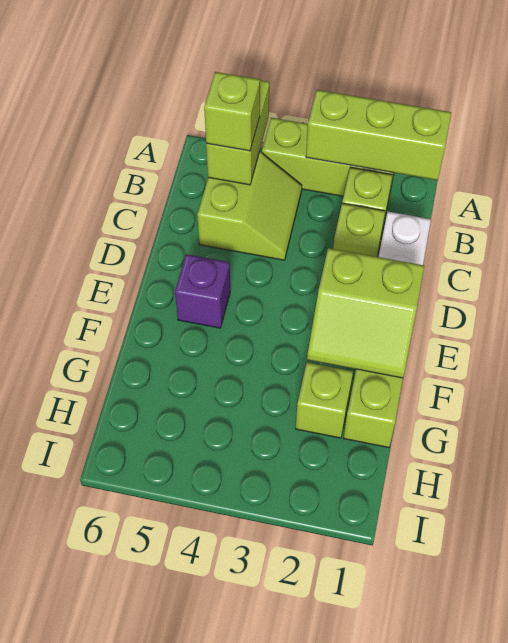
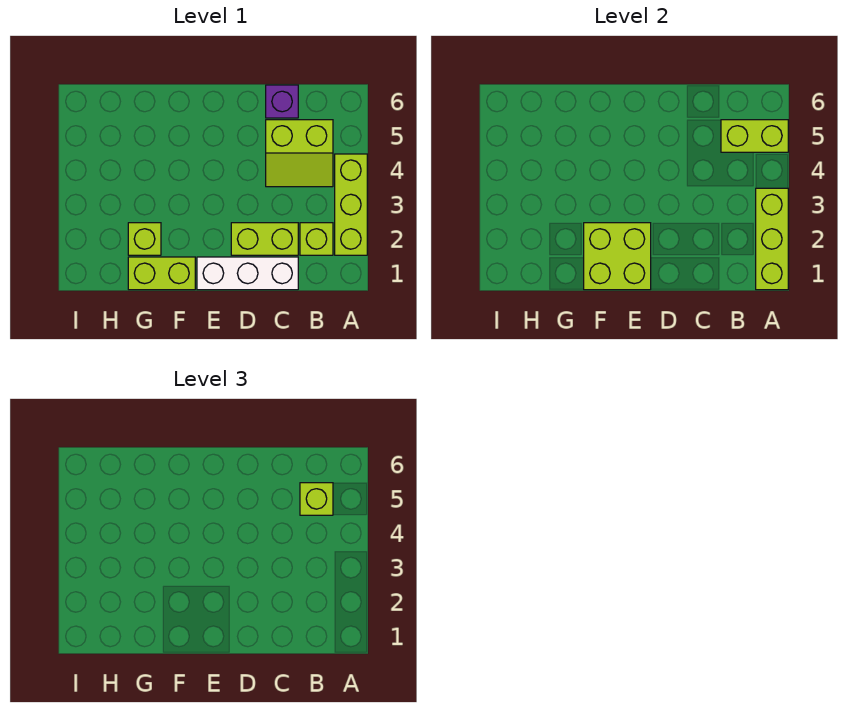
lime brick C2 level 1 -> lime brick C2:D2 level 1
lime slope E1:F2 level 2 top E -> lime brick E1:F2 level 2
purple brick E5 level 1 -> purple brick C6 level 1

